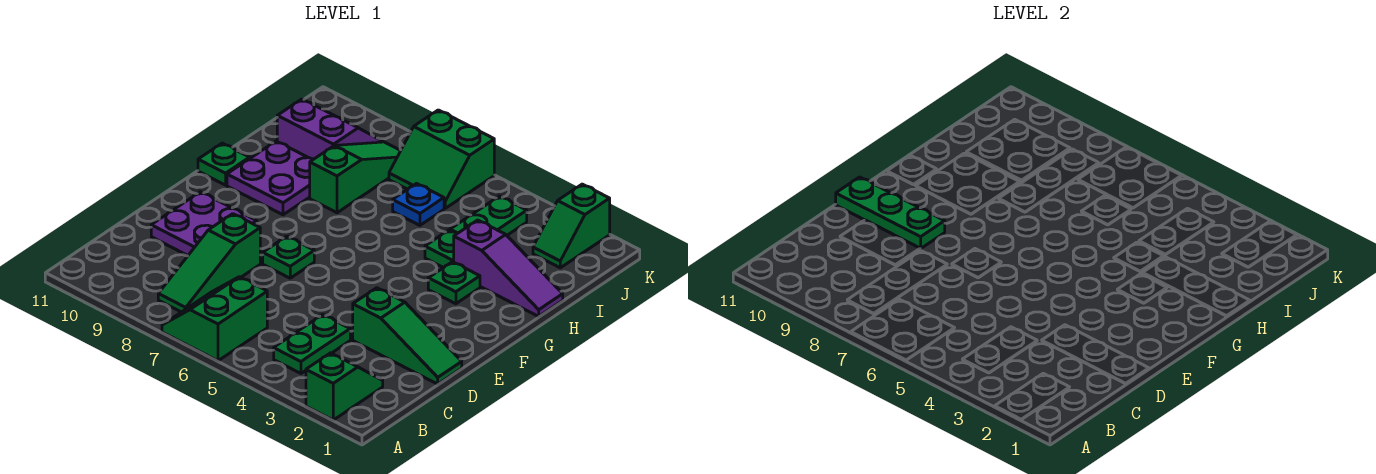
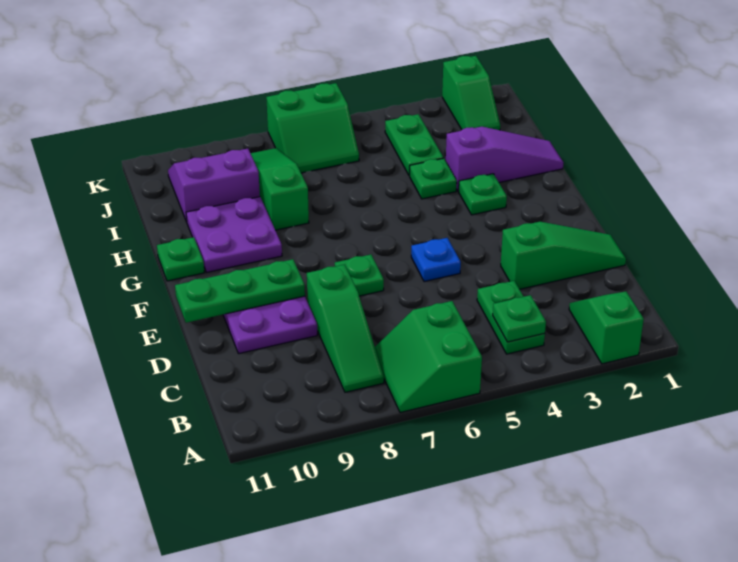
none -> green plate B4 level 2
blue plate I6 level 1 -> blue plate E5 level 1

